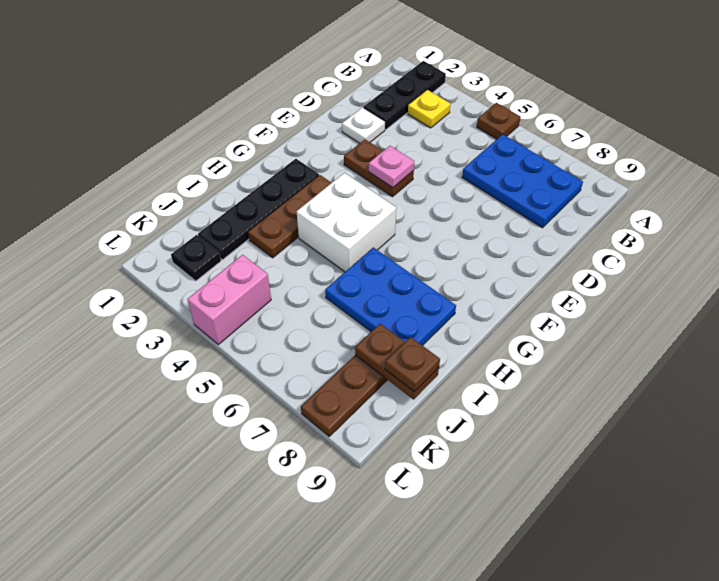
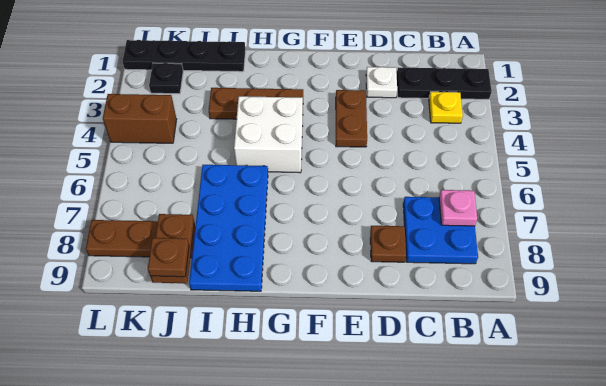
brown plate A5 level 1 -> brown plate D8 level 1
blue plate B6:C8 level 1 -> blue plate B7:C8 level 1
pink plate E4 level 2 -> pink plate B7 level 2
black plate G2:J2 level 1 -> black plate I1:L1 level 1
blue plate H6:I8 level 1 -> blue plate H6:I9 level 1
pink brick K4:L4 level 1 -> brown brick K4:L4 level 1

